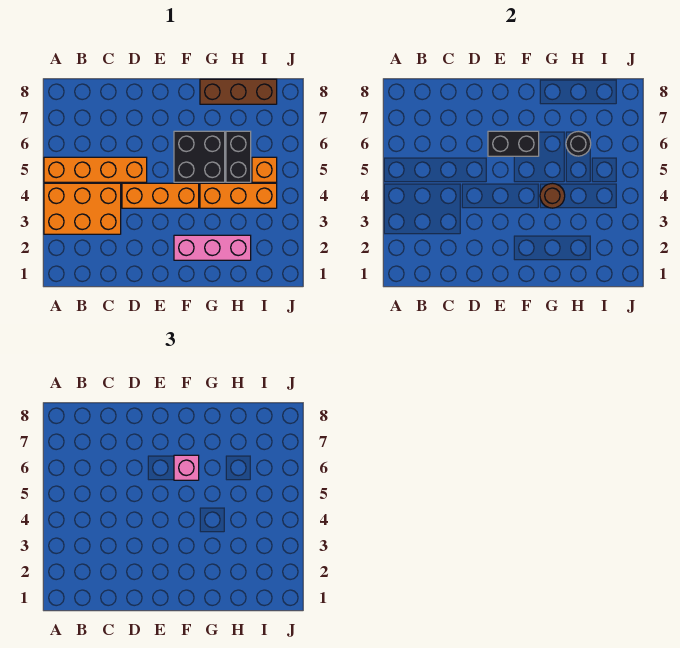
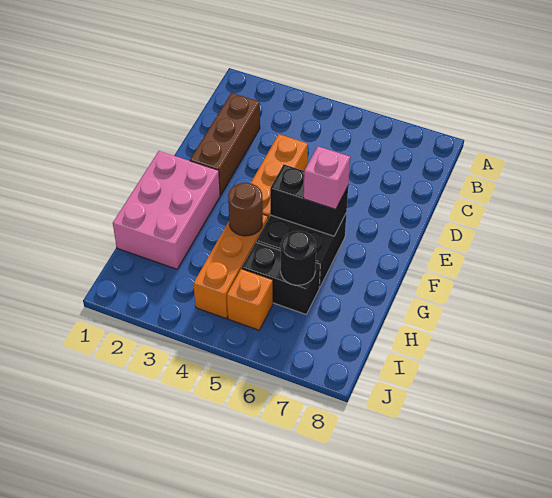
orange brick A3:C4 level 1 -> none
orange brick A5:D5 level 1 -> none
black brick E6:F6 level 2 -> black brick F5:F6 level 2
pink brick F2:H2 level 1 -> pink brick F1:H2 level 1
brown brick G8:I8 level 1 -> brown brick C2:E2 level 1

